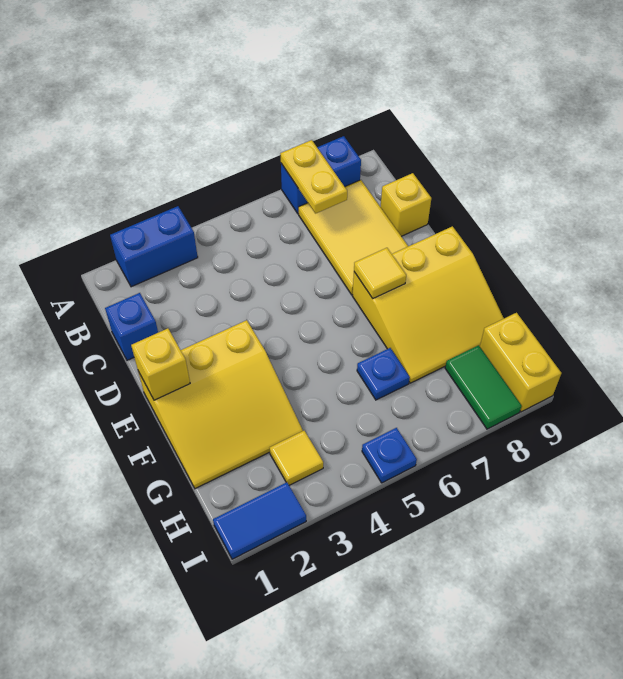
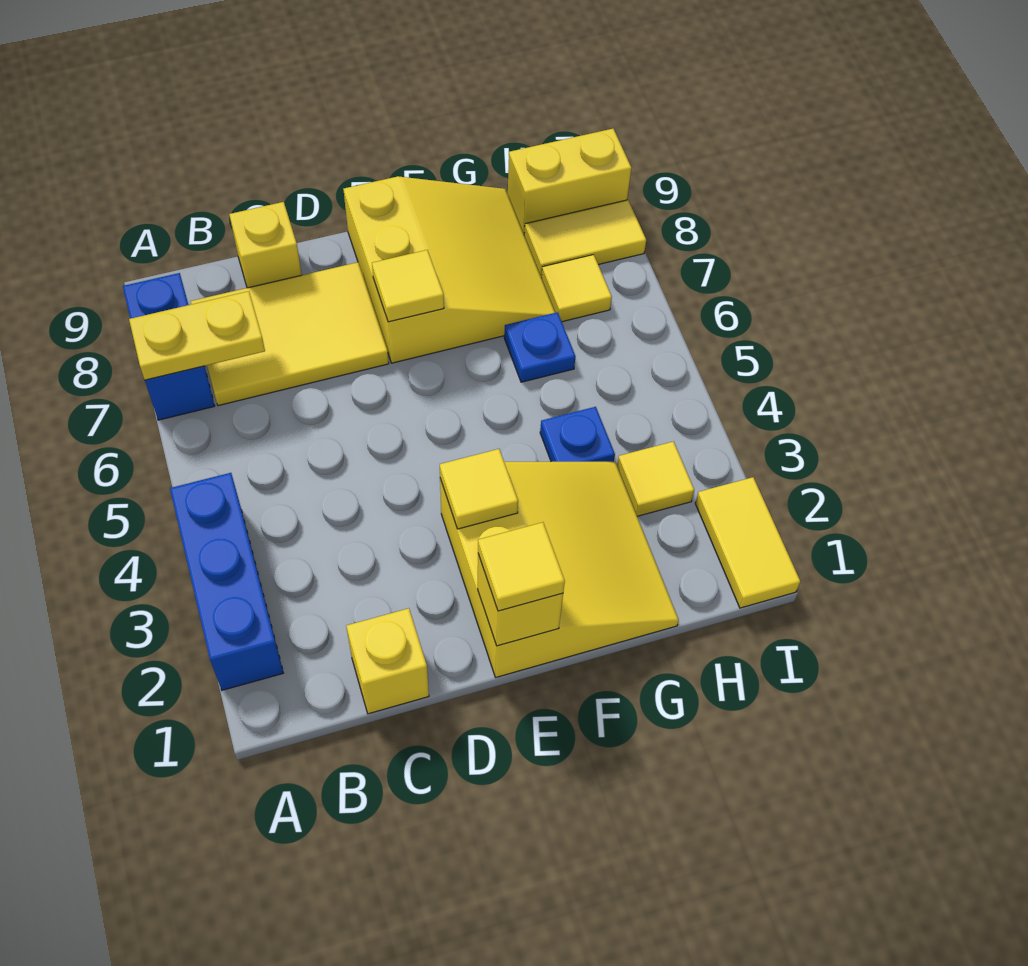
blue brick A2:A3 level 1 -> blue brick A2:A4 level 1
blue brick C1 level 1 -> yellow brick C1 level 1
none -> yellow tile E1 level 3
none -> yellow tile E3 level 2
none -> yellow tile H7 level 1
green tile H8:I8 level 1 -> yellow tile H8:I8 level 1
blue tile I1:I2 level 1 -> yellow tile I1:I2 level 1
blue plate I5 level 1 -> blue plate G4 level 1

